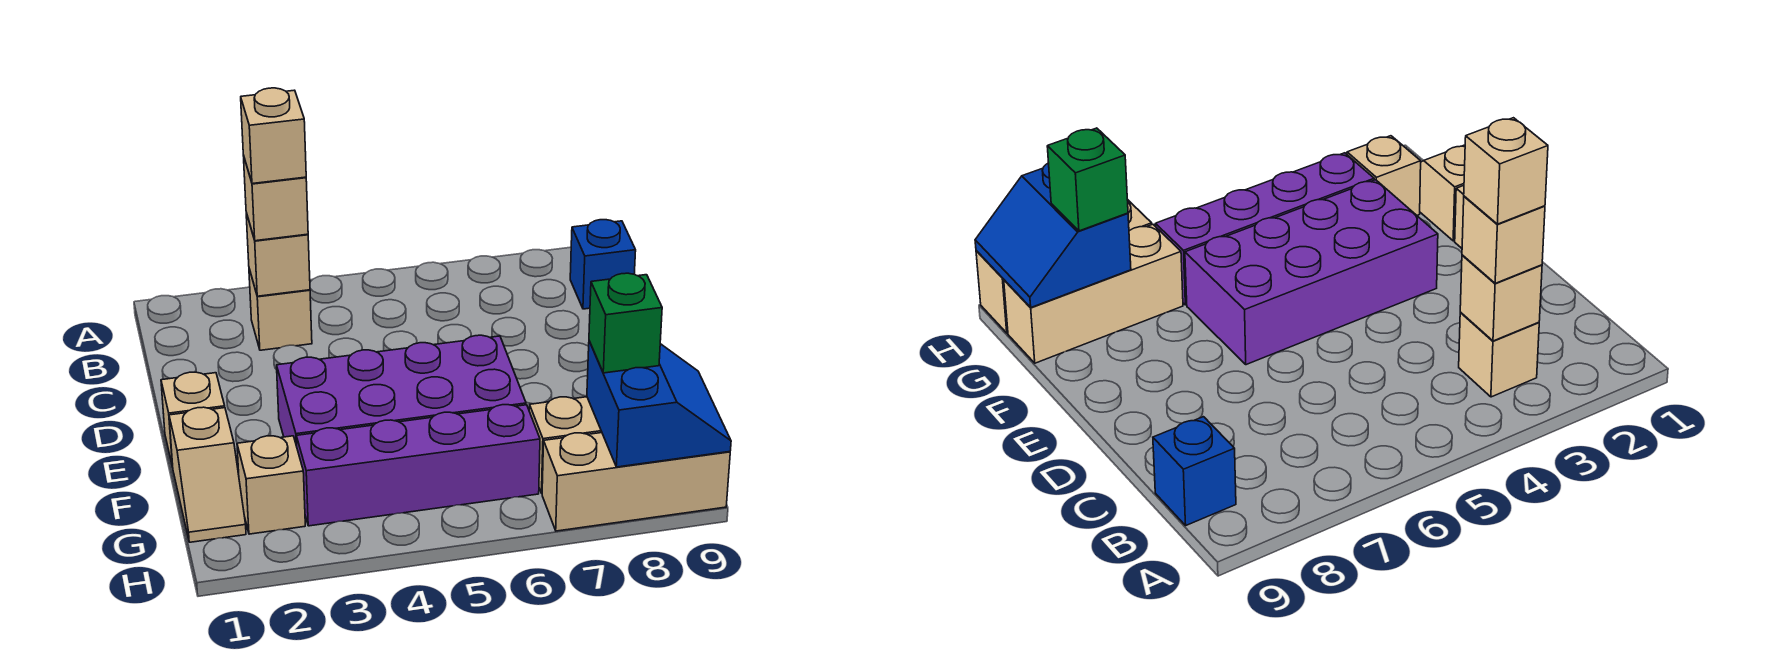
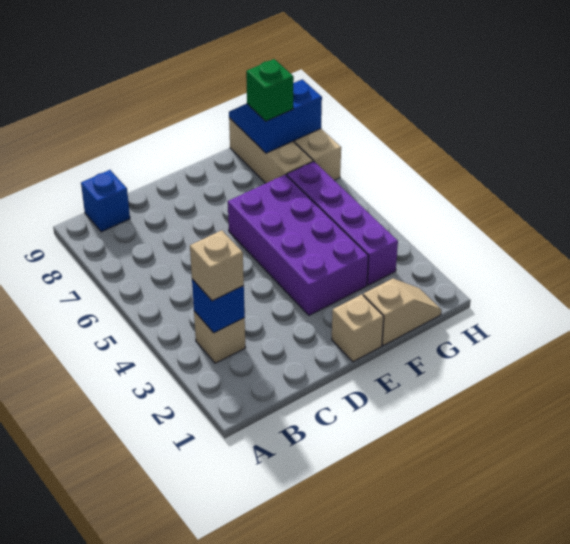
tan brick B3 level 2 -> blue brick B3 level 2
tan brick B3 level 4 -> none
tan brick G2 level 1 -> none

